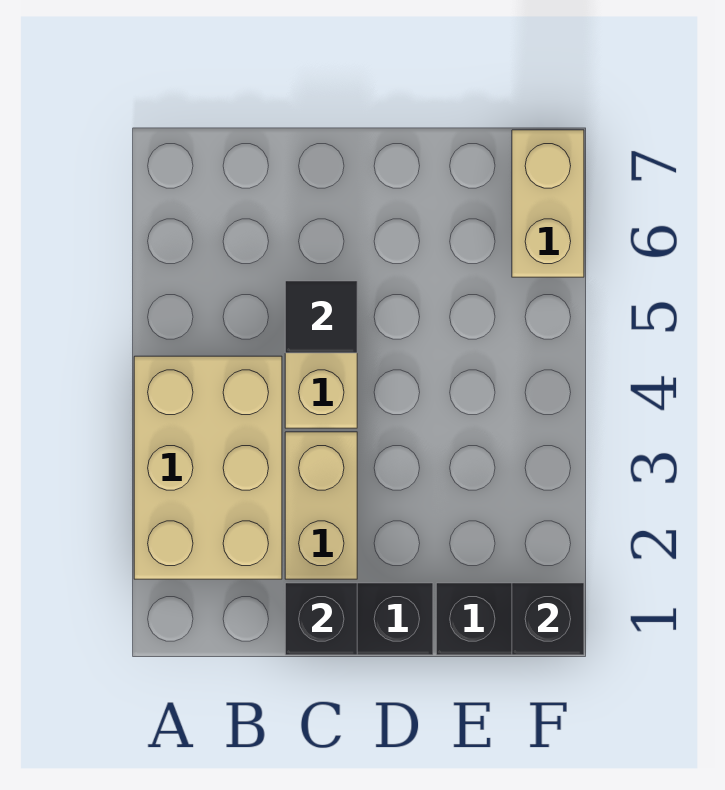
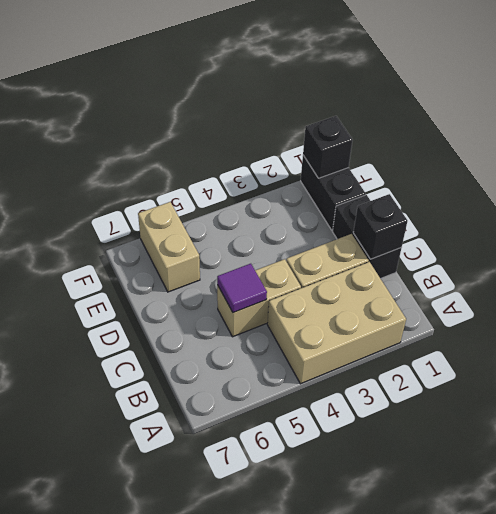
black tile C5 level 2 -> purple tile C5 level 2
tan brick F6:F7 level 1 -> tan brick E6:F6 level 1

